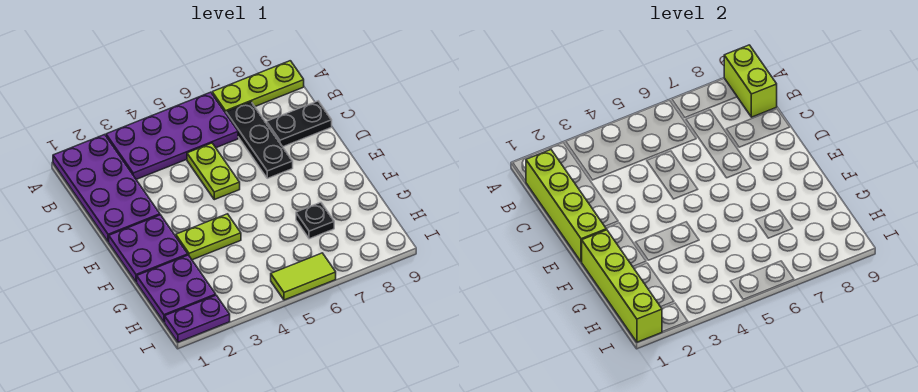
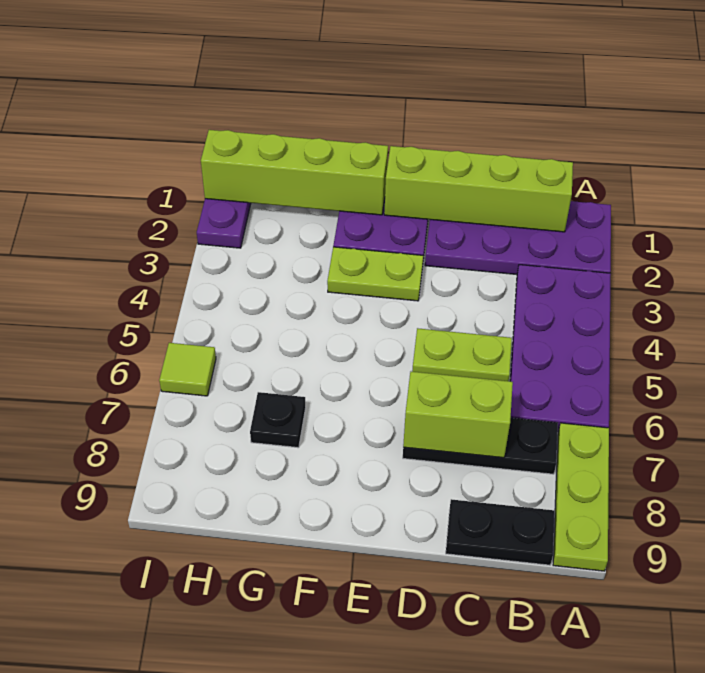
lime brick A9:B9 level 2 -> lime brick C7:D7 level 2
black plate C8:C9 level 1 -> black plate B9:C9 level 1
lime plate F3:F4 level 1 -> lime plate E3:F3 level 1
purple plate G1:H2 level 1 -> none
lime tile I5:I6 level 1 -> lime tile I6 level 1

